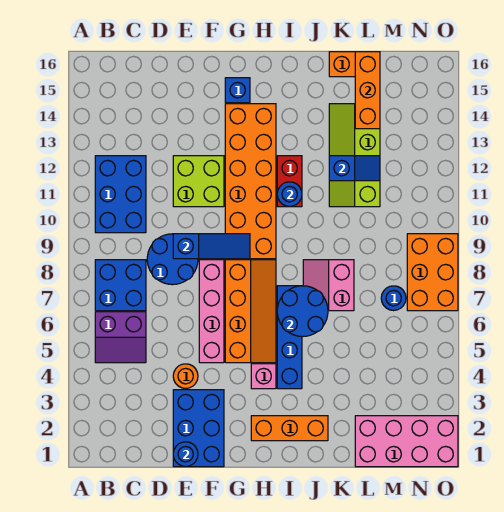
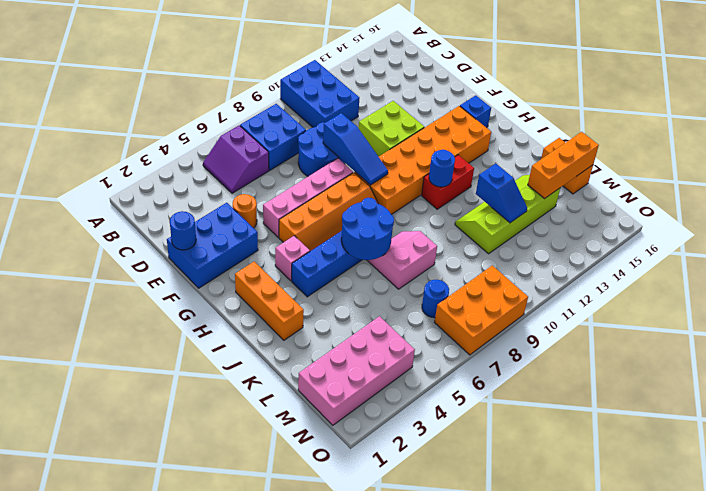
blue brick B10:C12 level 1 -> blue brick A10:C11 level 1
pink brick L1:O2 level 1 -> pink brick M1:N4 level 1

